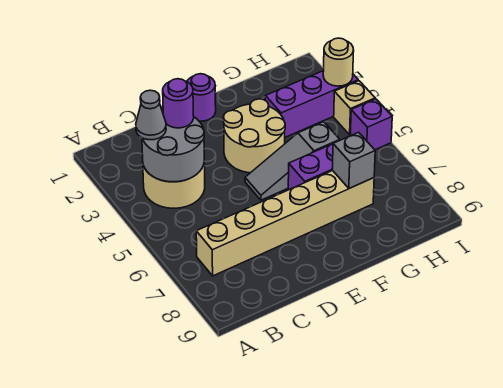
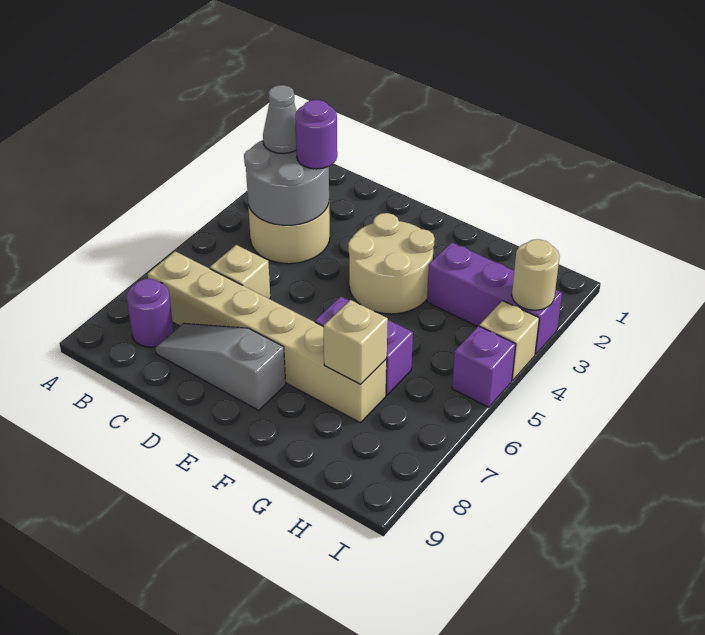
none -> tan brick C6 level 1
purple round brick E1 level 1 -> purple round brick B8 level 1
grey slope E5:G5 level 1 top G -> grey slope C8:E8 level 1 top E
grey brick G7 level 2 -> tan brick G7 level 2

